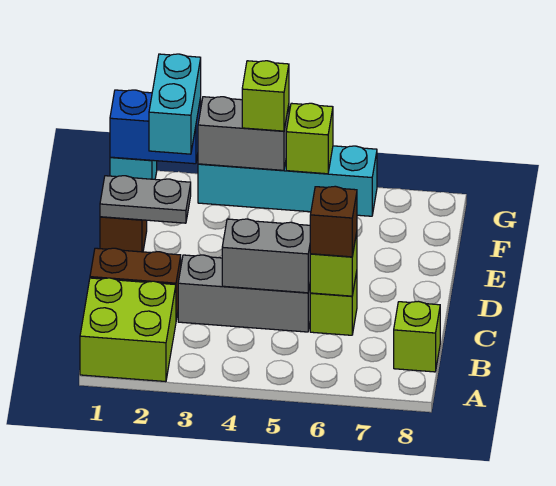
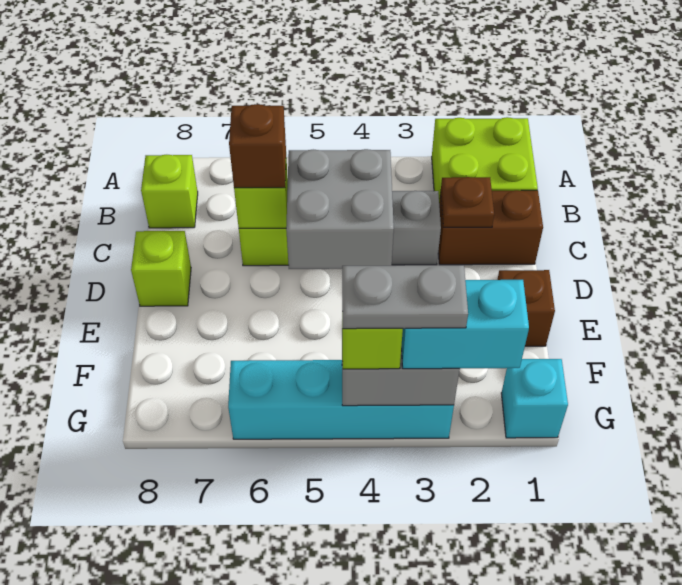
none -> brown plate C2 level 2
grey brick C4:C5 level 2 -> grey brick C4:D5 level 2
grey plate E1:E2 level 2 -> grey plate G3:G4 level 4
cyan brick F2:G2 level 3 -> cyan brick G2:G3 level 3
blue brick G1:G2 level 2 -> none
lime brick G5 level 2 -> lime brick D8 level 1

